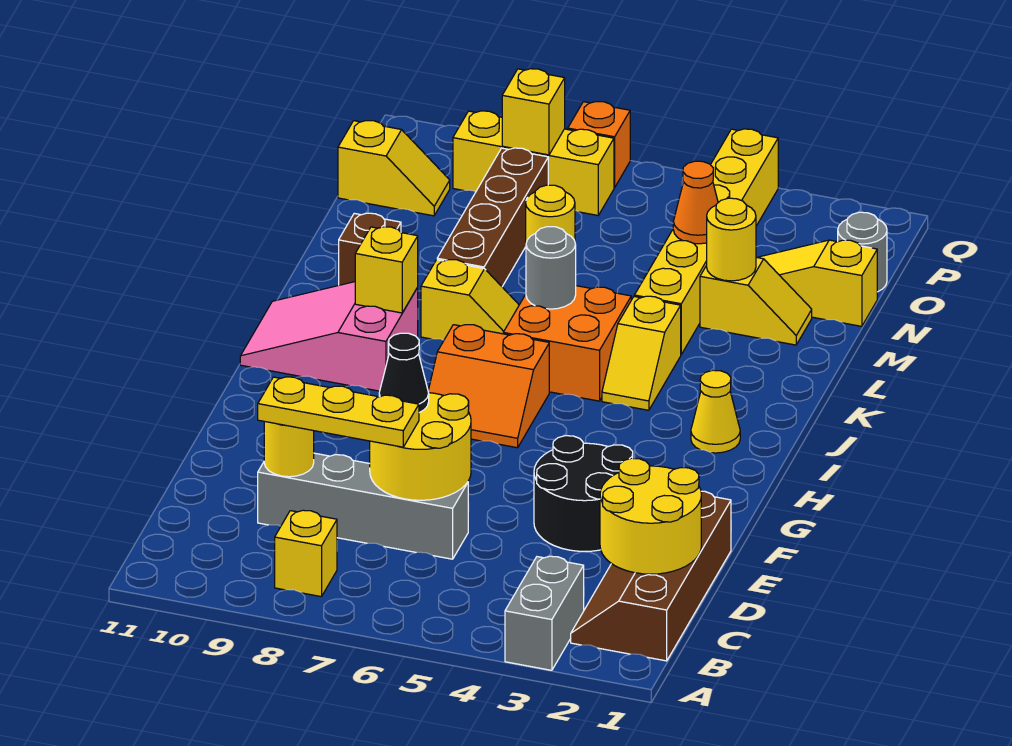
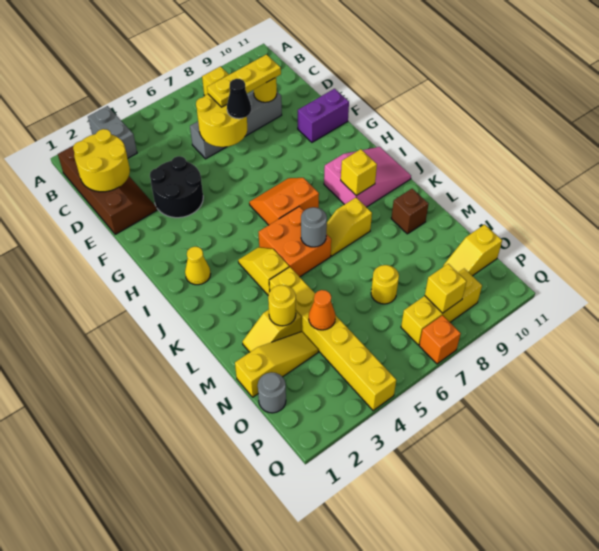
none -> purple brick F10:F11 level 1
brown brick L8:O8 level 1 -> none

